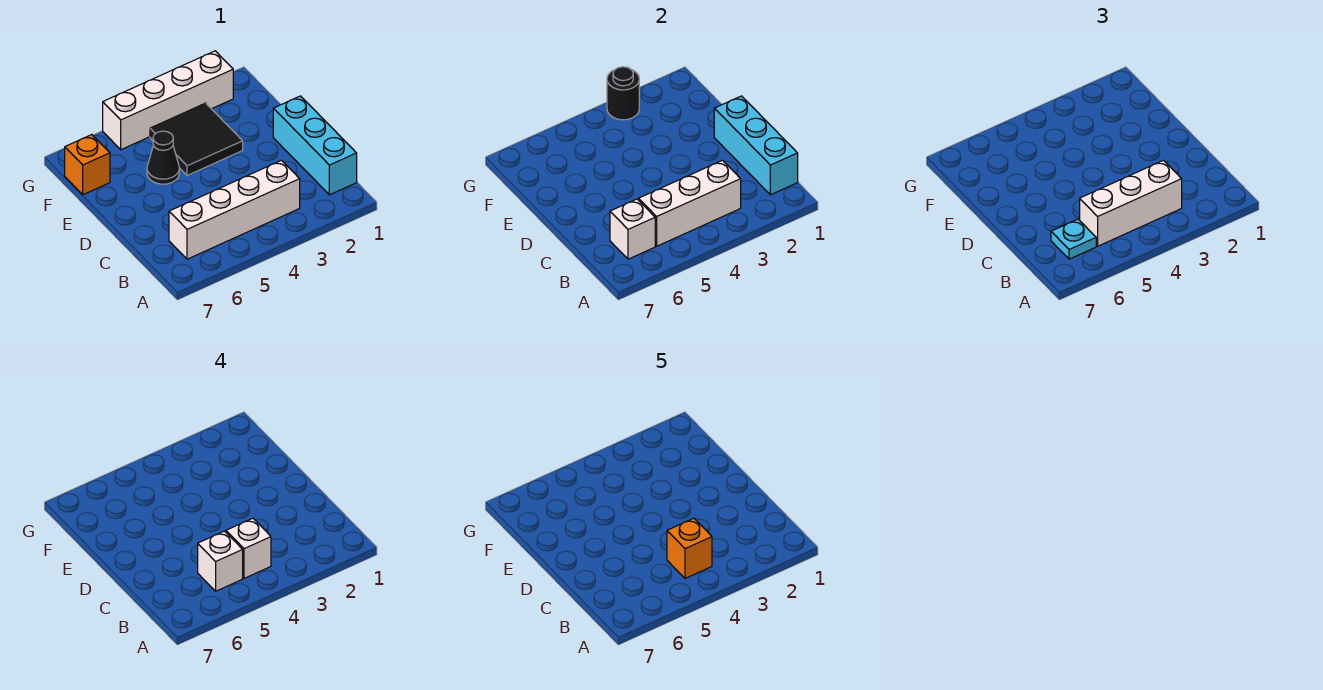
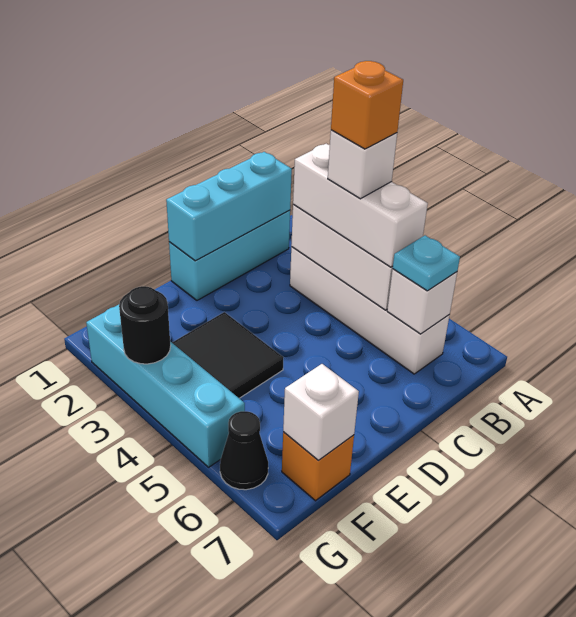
white brick B5 level 4 -> white brick F7 level 2
black cone E5 level 1 -> black cone G6 level 1
white brick G2:G5 level 1 -> cyan brick G2:G5 level 1

